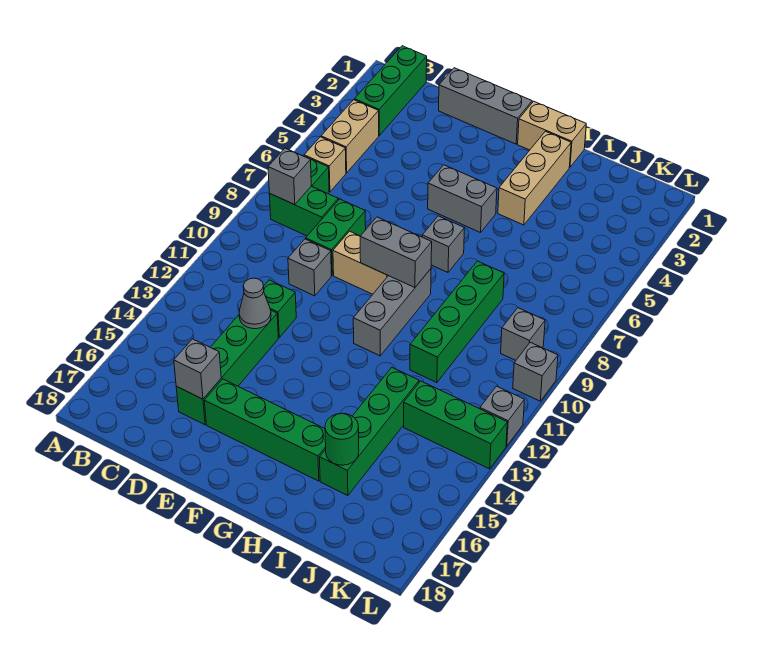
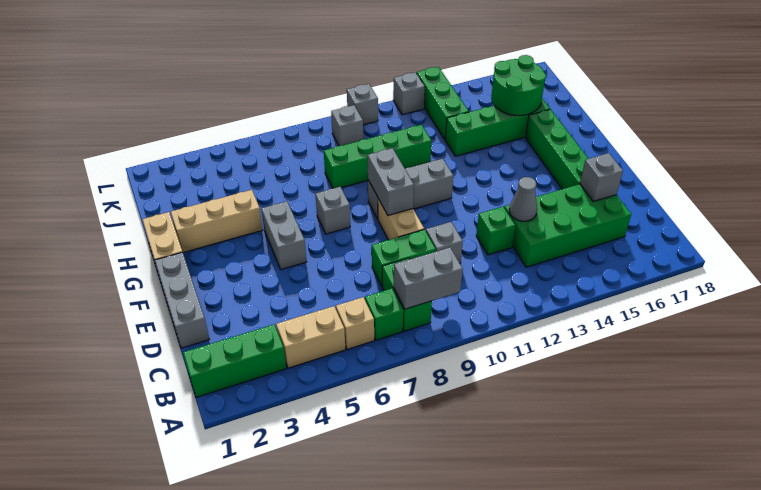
grey brick B8 level 2 -> grey brick B8:B9 level 2
green brick D13:D16 level 1 -> green brick C13:D16 level 1
green round brick I16 level 2 -> green round brick I15:J16 level 2

